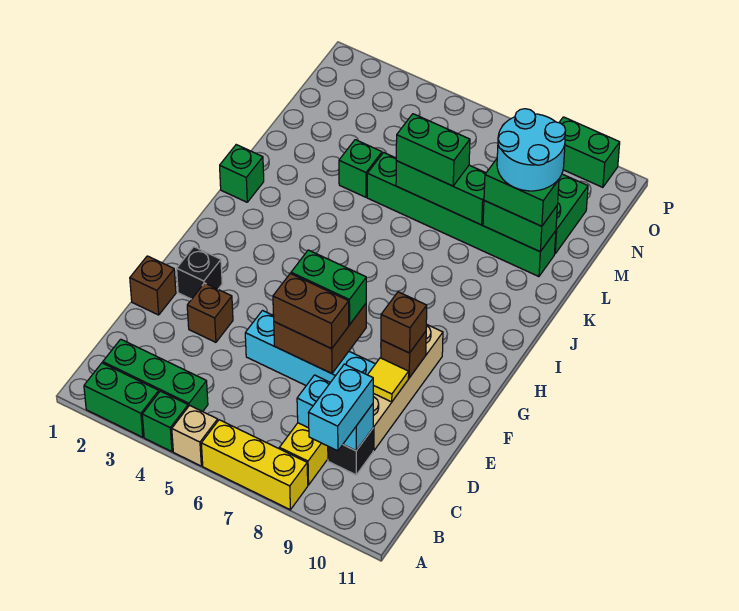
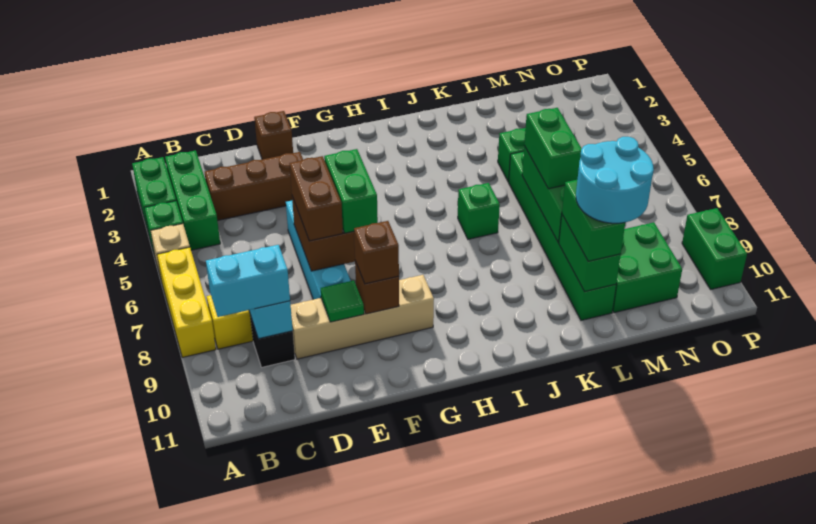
brown brick E3 level 1 -> brown brick C3:E3 level 1
yellow tile E9 level 2 -> green tile E9 level 2
black brick F2 level 1 -> none
green brick J1 level 1 -> green brick J6 level 1

